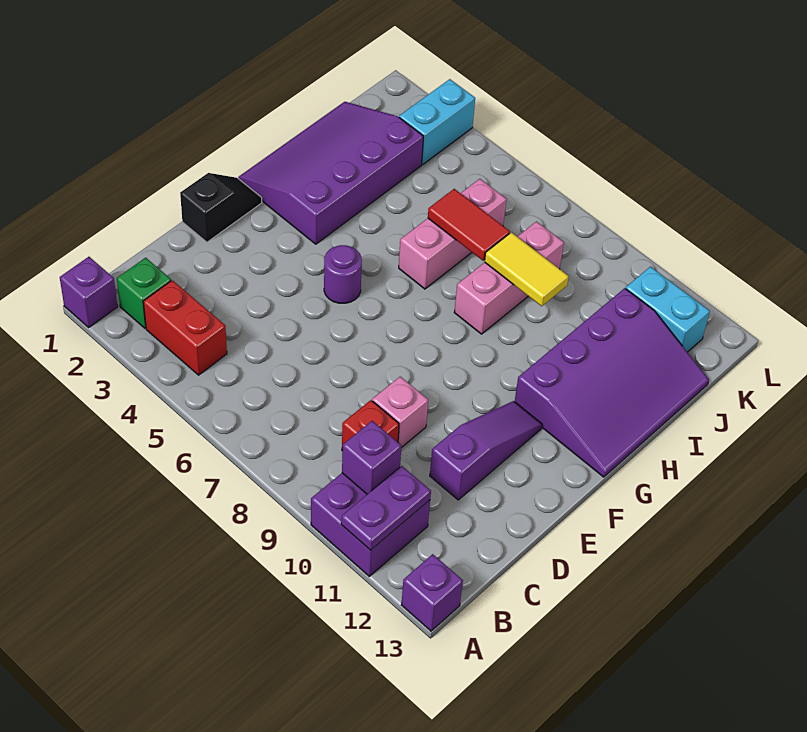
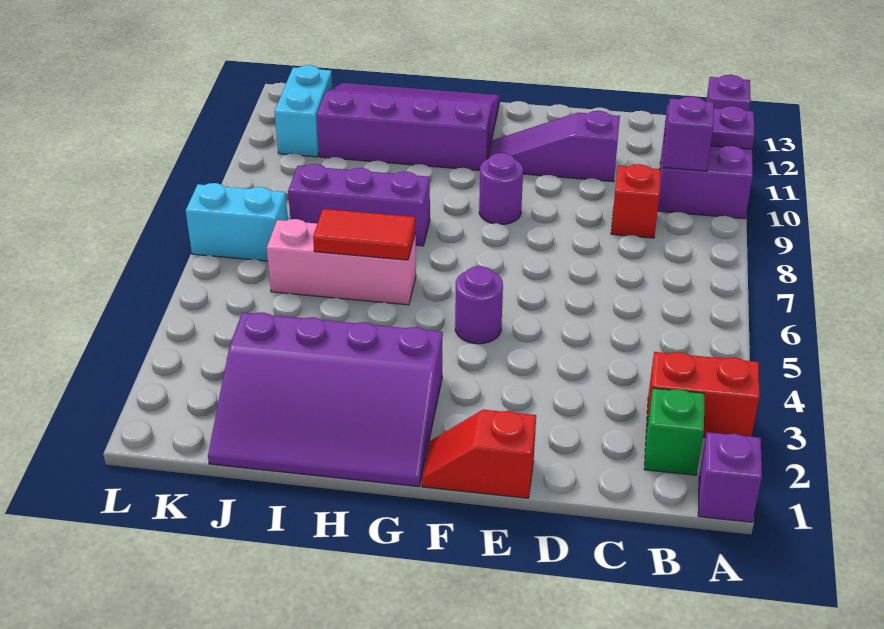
red brick B3:B4 level 1 -> red brick A3:B3 level 1
pink brick D9 level 1 -> none
black slope E1:F1 level 1 top E -> red slope E1:F1 level 1 top E
none -> purple round brick F9 level 1
pink brick H8:J8 level 1 -> purple brick H8:J8 level 1
red tile I6:I7 level 2 -> red tile H6:I6 level 2
yellow tile I8:I9 level 2 -> none
cyan brick K3:L3 level 1 -> cyan brick K7:L7 level 1

